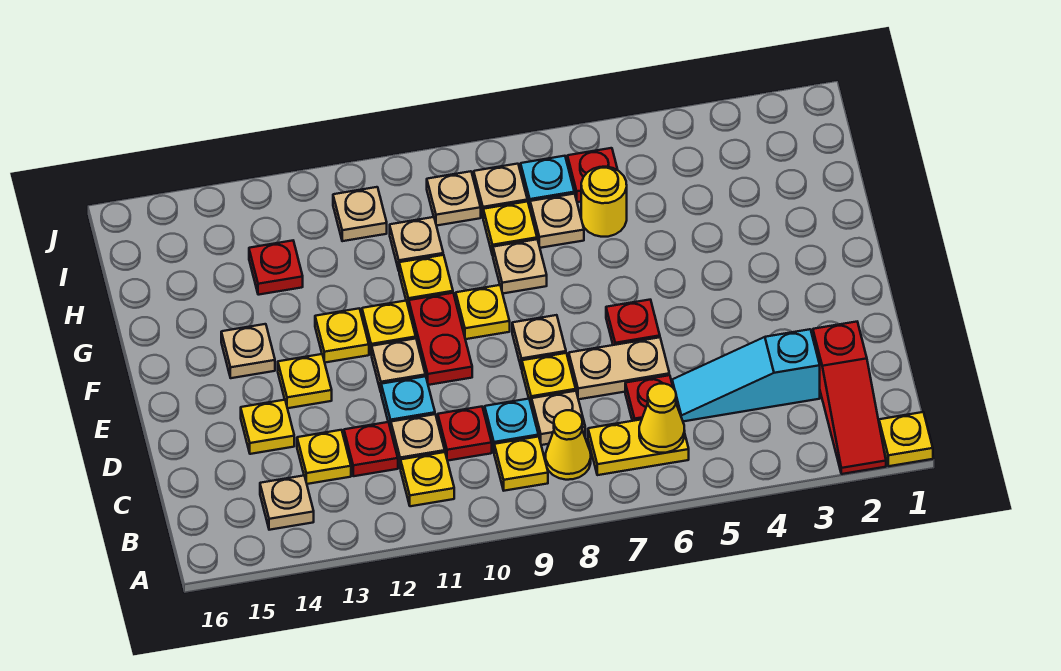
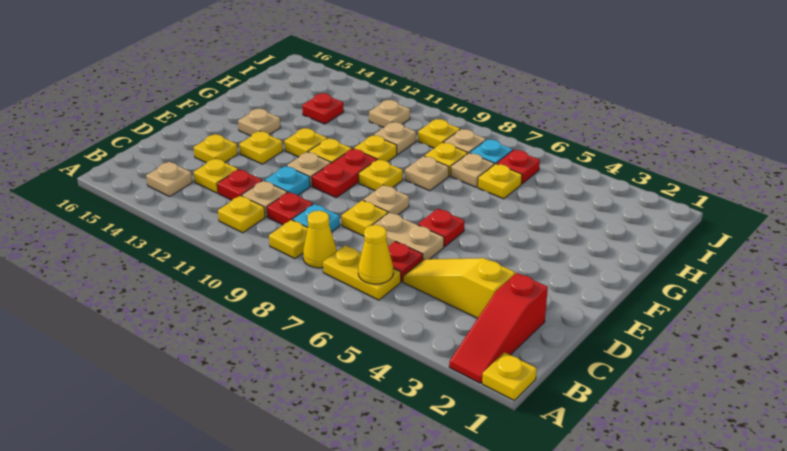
cyan slope C3:C5 level 1 top 3 -> yellow slope C3:C5 level 1 top 3
tan plate C8 level 1 -> none
yellow round brick H6 level 1 -> yellow plate H6 level 1
tan plate I9 level 1 -> yellow plate I9 level 1

